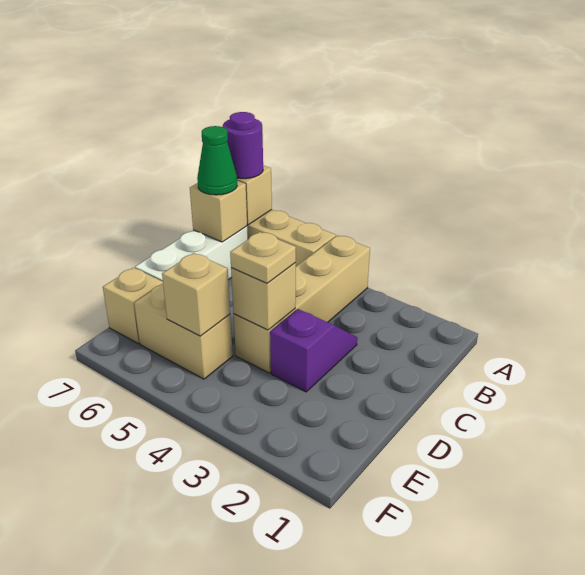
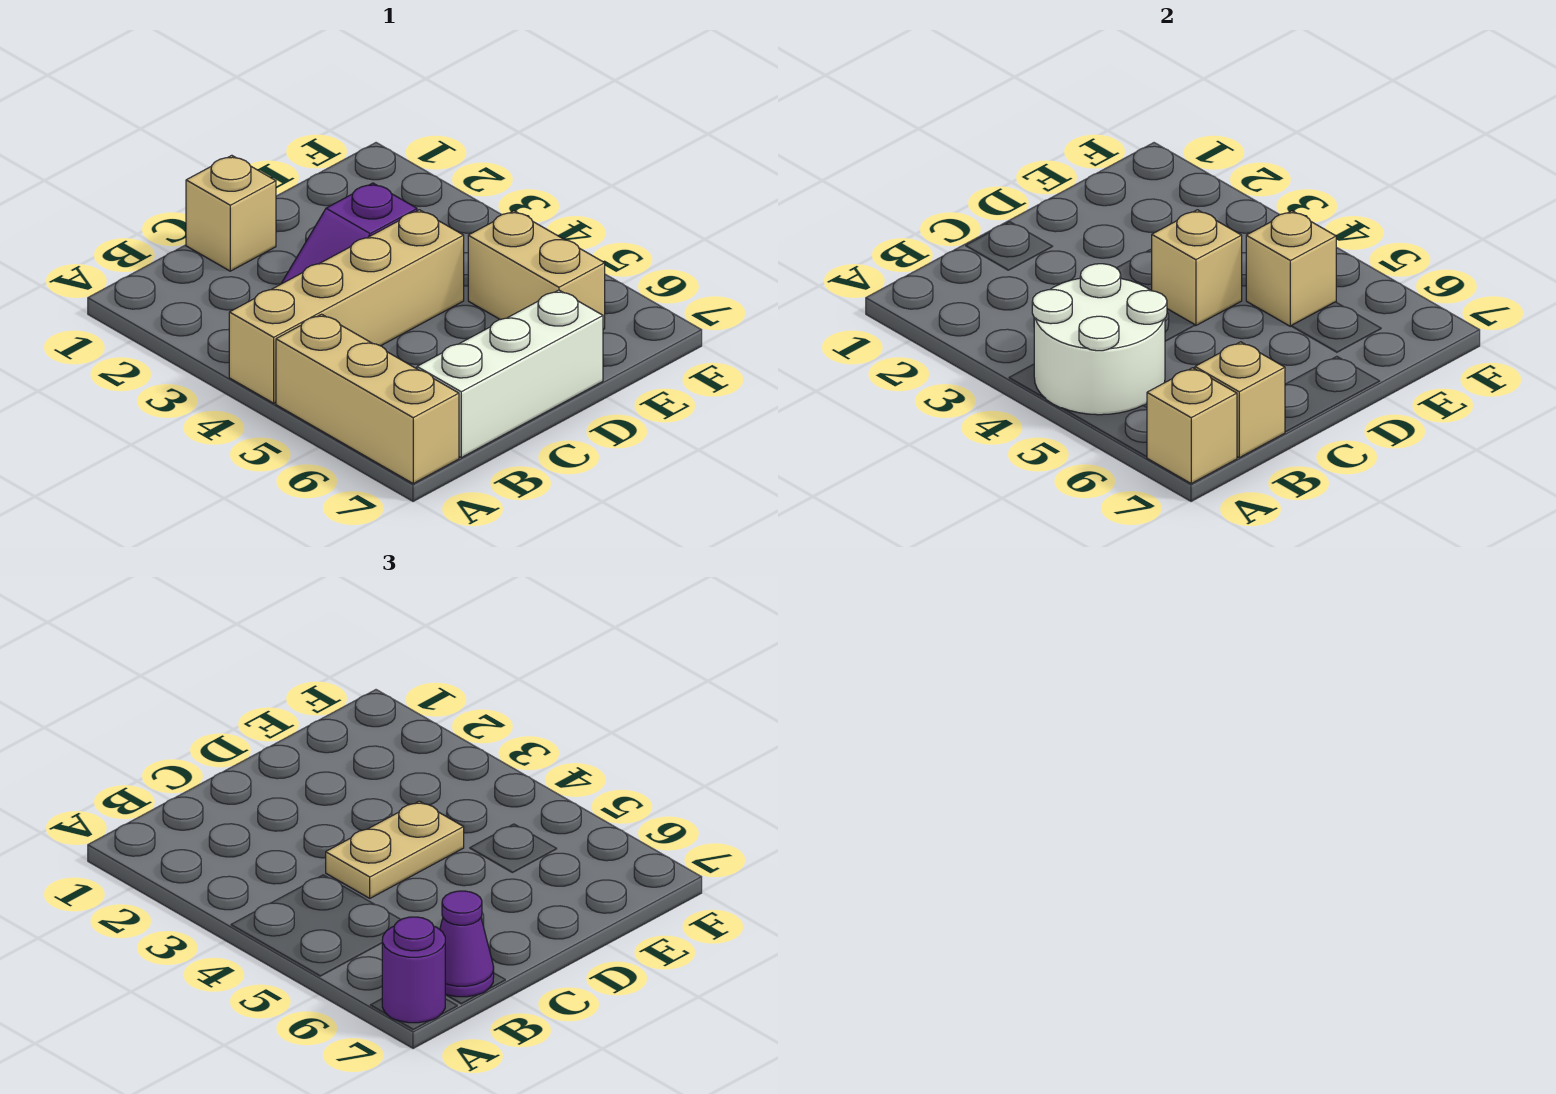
none -> white round brick A4:B5 level 2
green cone B7 level 3 -> purple cone B7 level 3
tan plate D4 level 3 -> tan plate C4:D4 level 3
tan brick E7 level 1 -> tan brick C1 level 1

